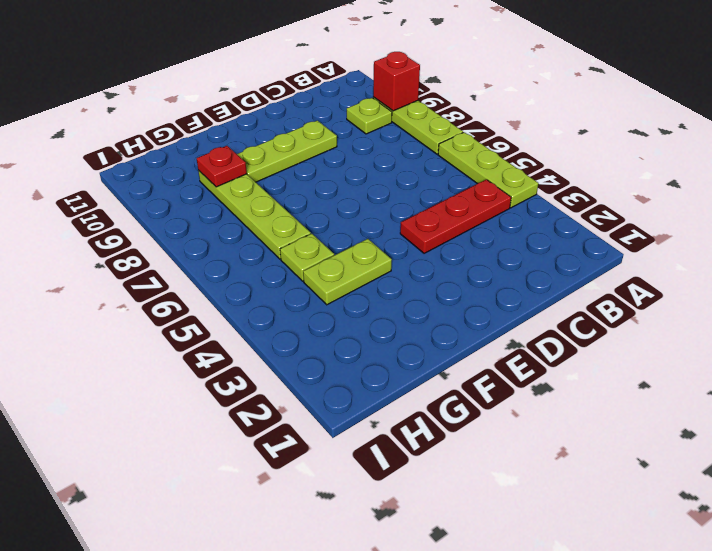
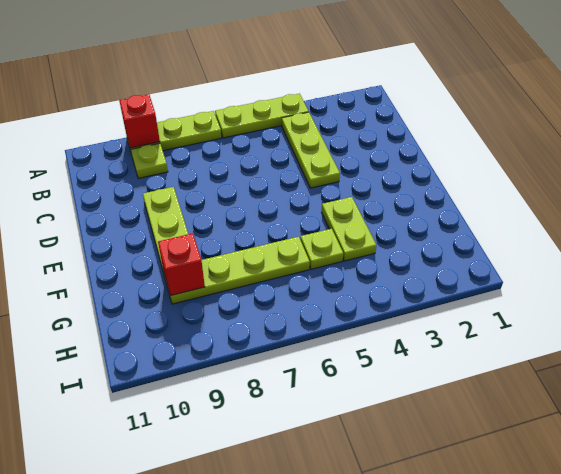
red plate B4:D4 level 1 -> lime plate B4:D4 level 1
red plate G9 level 2 -> red brick G9 level 2

